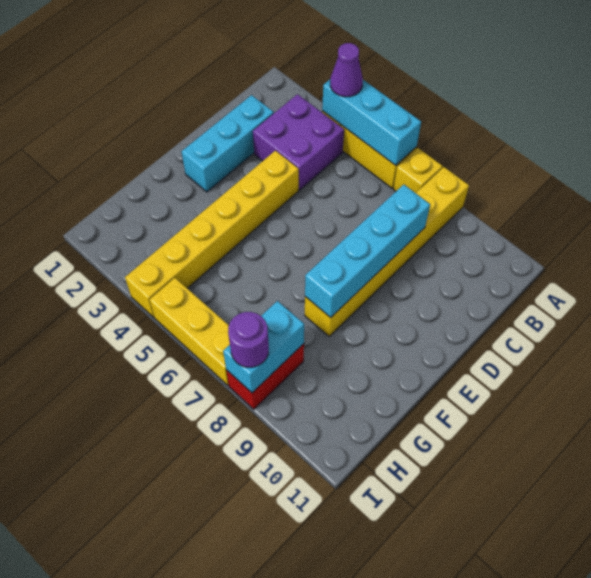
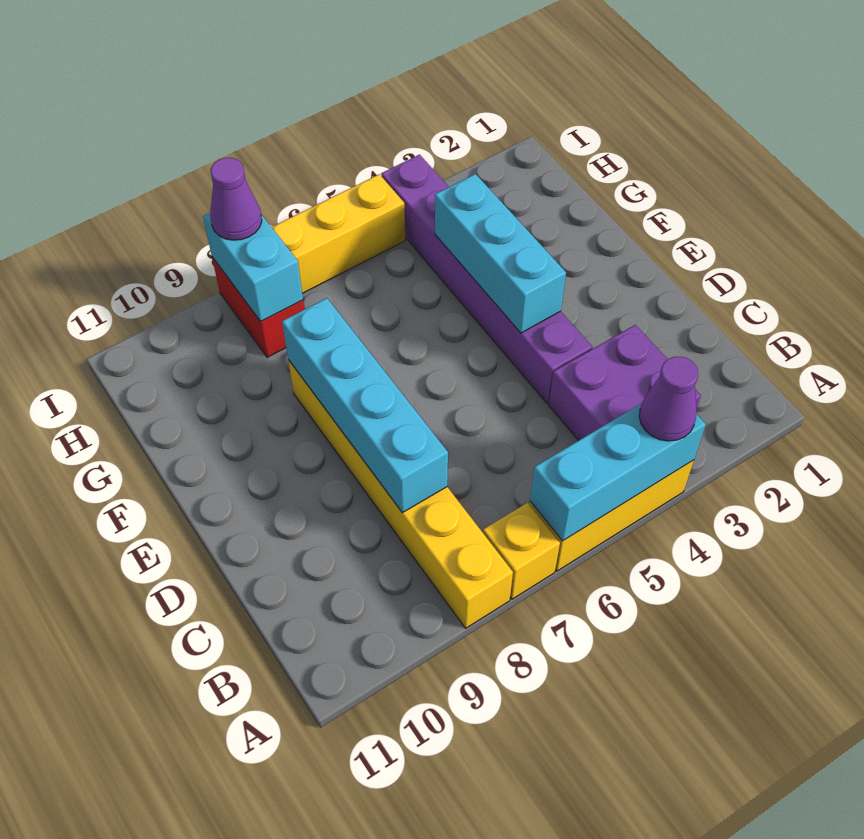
cyan brick C2:E2 level 1 -> cyan brick E4:G4 level 2
yellow brick D4:I4 level 1 -> purple brick D4:I4 level 1
purple round brick I8 level 3 -> purple cone I8 level 3

